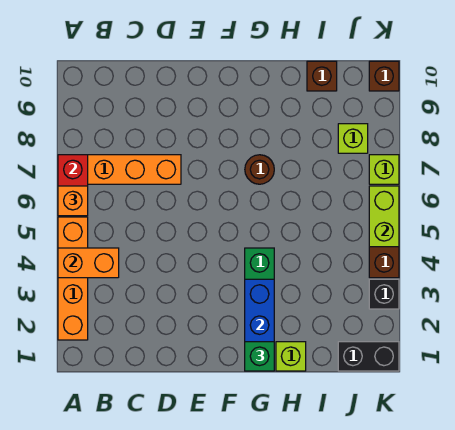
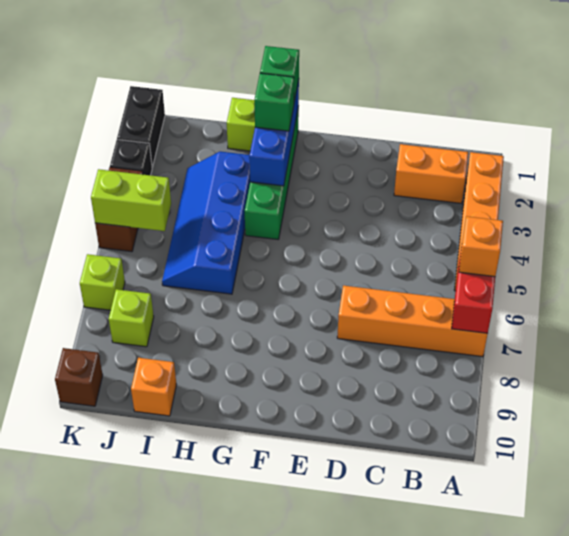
orange brick A4:B4 level 2 -> orange brick B2:C2 level 1
none -> green brick G2 level 3
brown round brick G7 level 1 -> none
none -> blue slope H3:I6 level 1 top H
brown brick I10 level 1 -> orange brick I10 level 1
black brick J1:K1 level 1 -> black brick K1:K2 level 1
lime brick K5:K6 level 2 -> lime brick J5:K5 level 2

